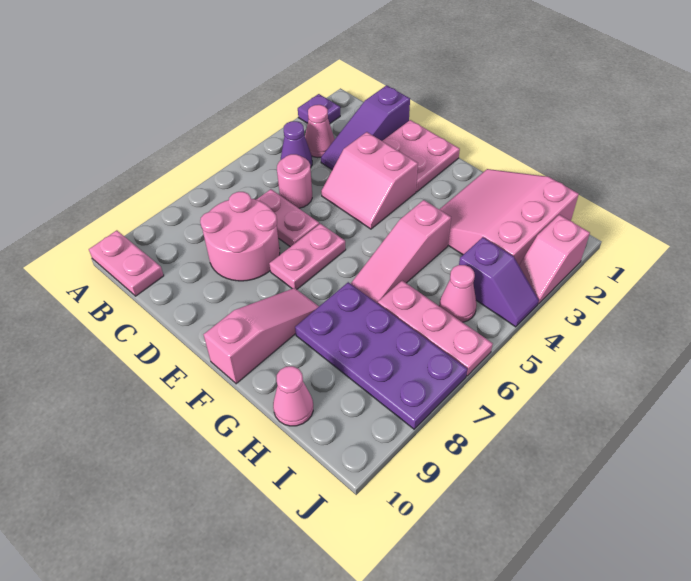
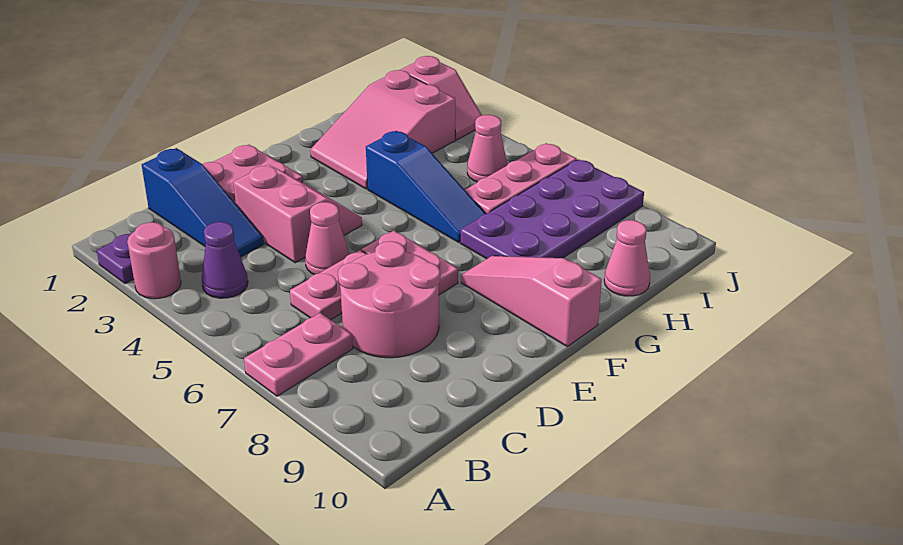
pink plate A10:B10 level 1 -> pink plate A7:B7 level 1
pink cone B3 level 1 -> pink cone D5 level 1
purple slope C1:C3 level 1 top 1 -> blue slope C1:C3 level 1 top 1
pink round brick C5 level 1 -> pink round brick A3 level 1
pink slope D3:E4 level 1 top 3 -> pink slope D3:E4 level 1 top D
pink slope G1:I3 level 1 top I -> pink slope G2:I3 level 1 top I
pink slope G4:G6 level 1 top 4 -> blue slope G4:G6 level 1 top 4
purple slope I4:J4 level 1 top I -> none

